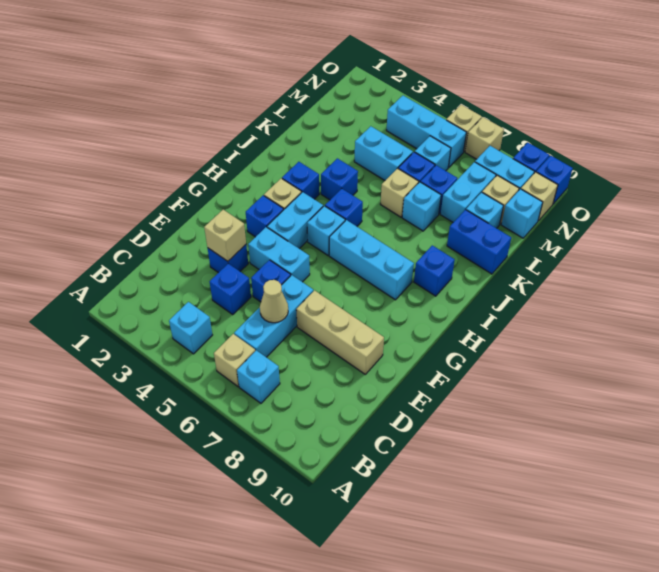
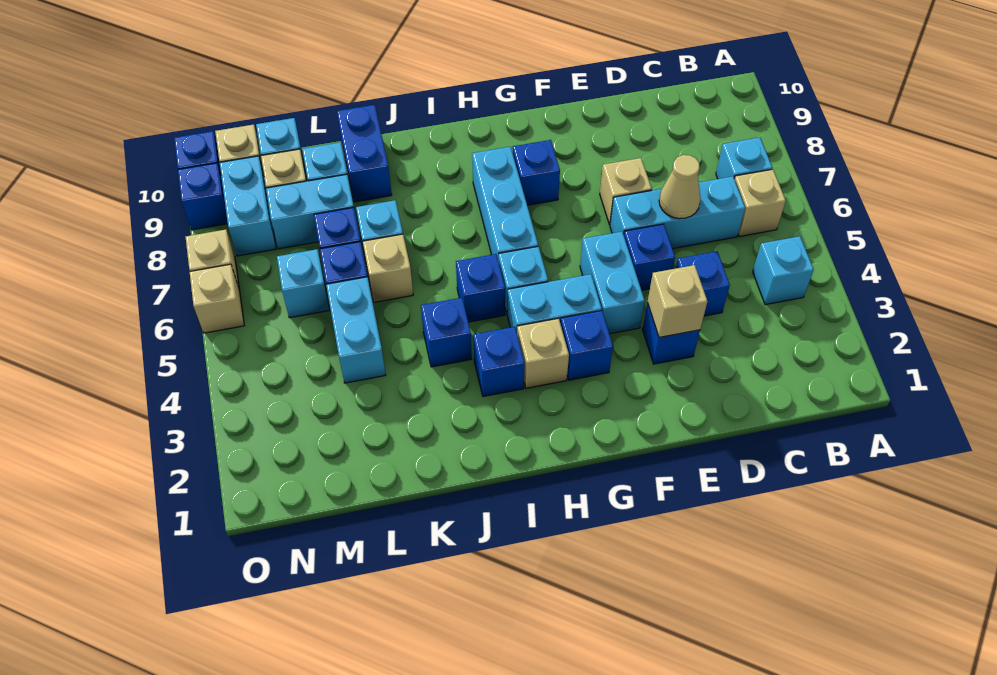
tan brick E7:E9 level 1 -> tan brick E7 level 1
blue brick I9 level 1 -> blue brick G8 level 1
cyan brick N4:N6 level 1 -> none

